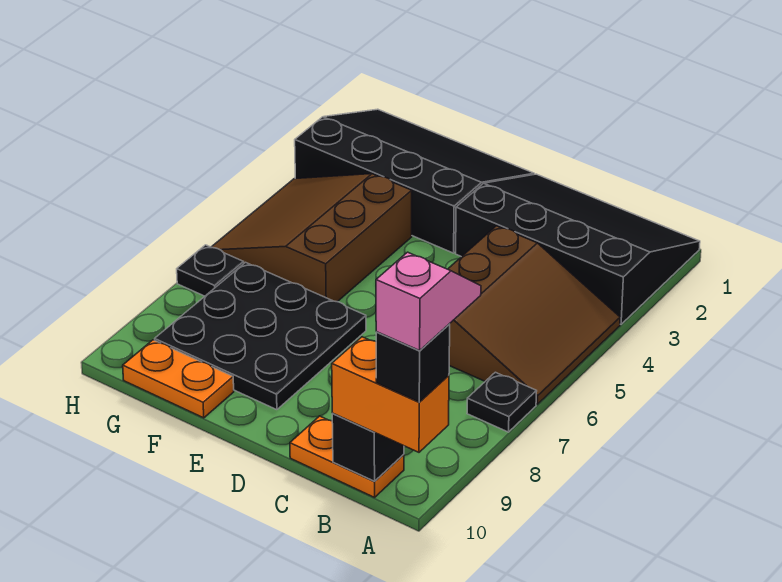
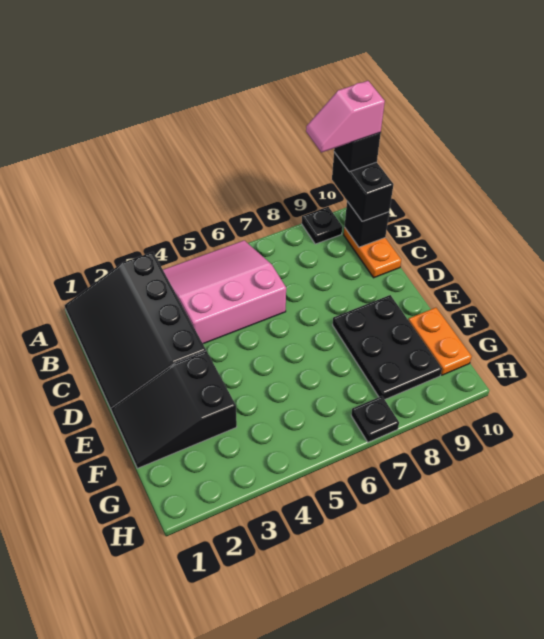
brown slope A4:C6 level 1 top C -> pink slope A4:C6 level 1 top C
black plate A7 level 1 -> black plate A9 level 1
orange brick A10:B10 level 3 -> black brick A10:B10 level 3
black slope E1:H3 level 1 top 3 -> black slope E1:F3 level 1 top 3
black plate E7:G9 level 1 -> black plate E8:G9 level 1
brown slope F4:H6 level 1 top F -> none

